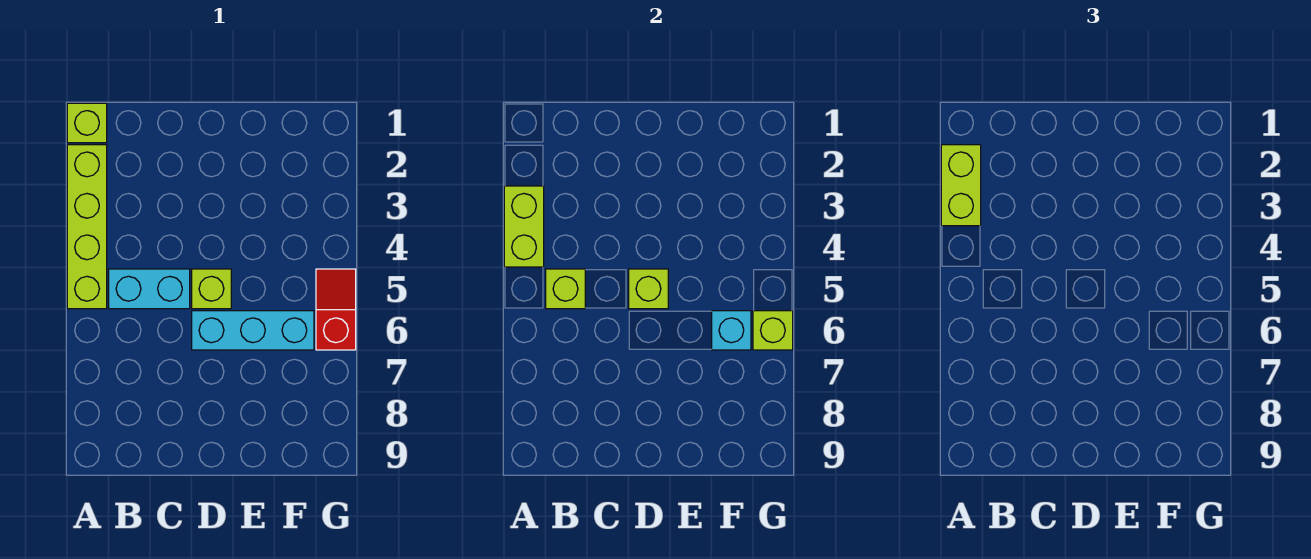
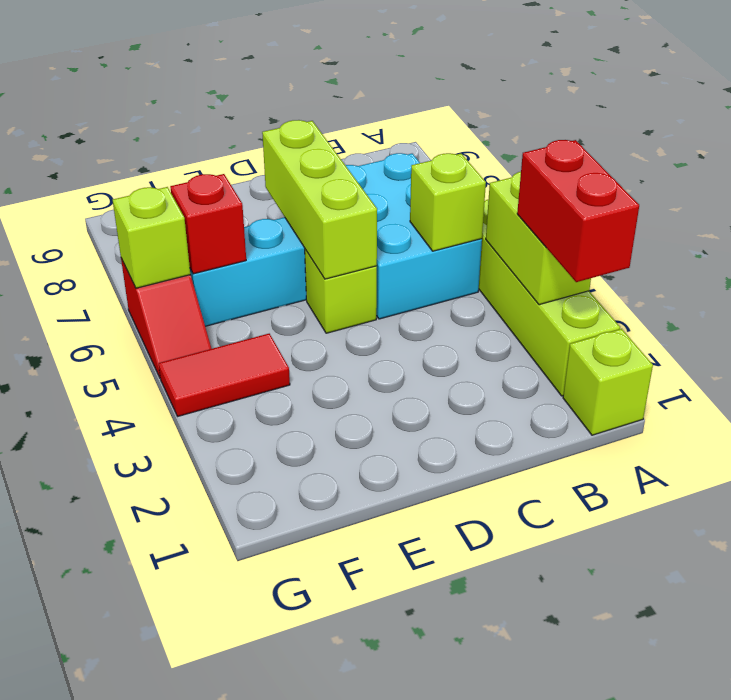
lime brick A2:A3 level 3 -> red brick A2:A3 level 3
cyan brick B5:C5 level 1 -> cyan brick B5:C7 level 1
lime brick D5 level 2 -> lime brick D5:D7 level 2
none -> red tile F4:G4 level 1
cyan brick F6 level 2 -> red brick F6 level 2

